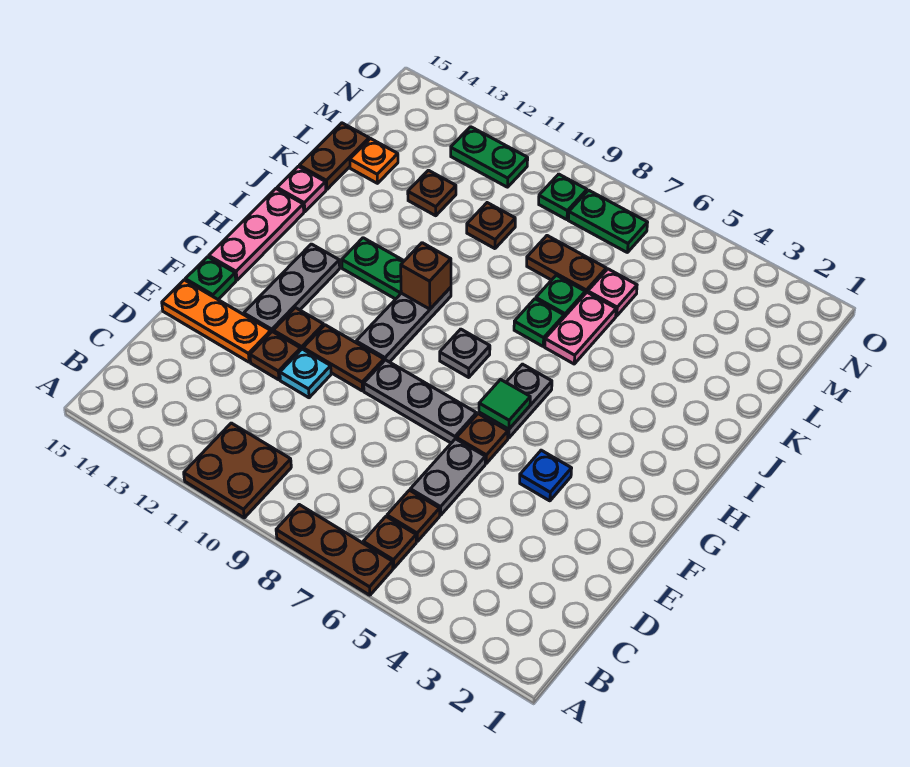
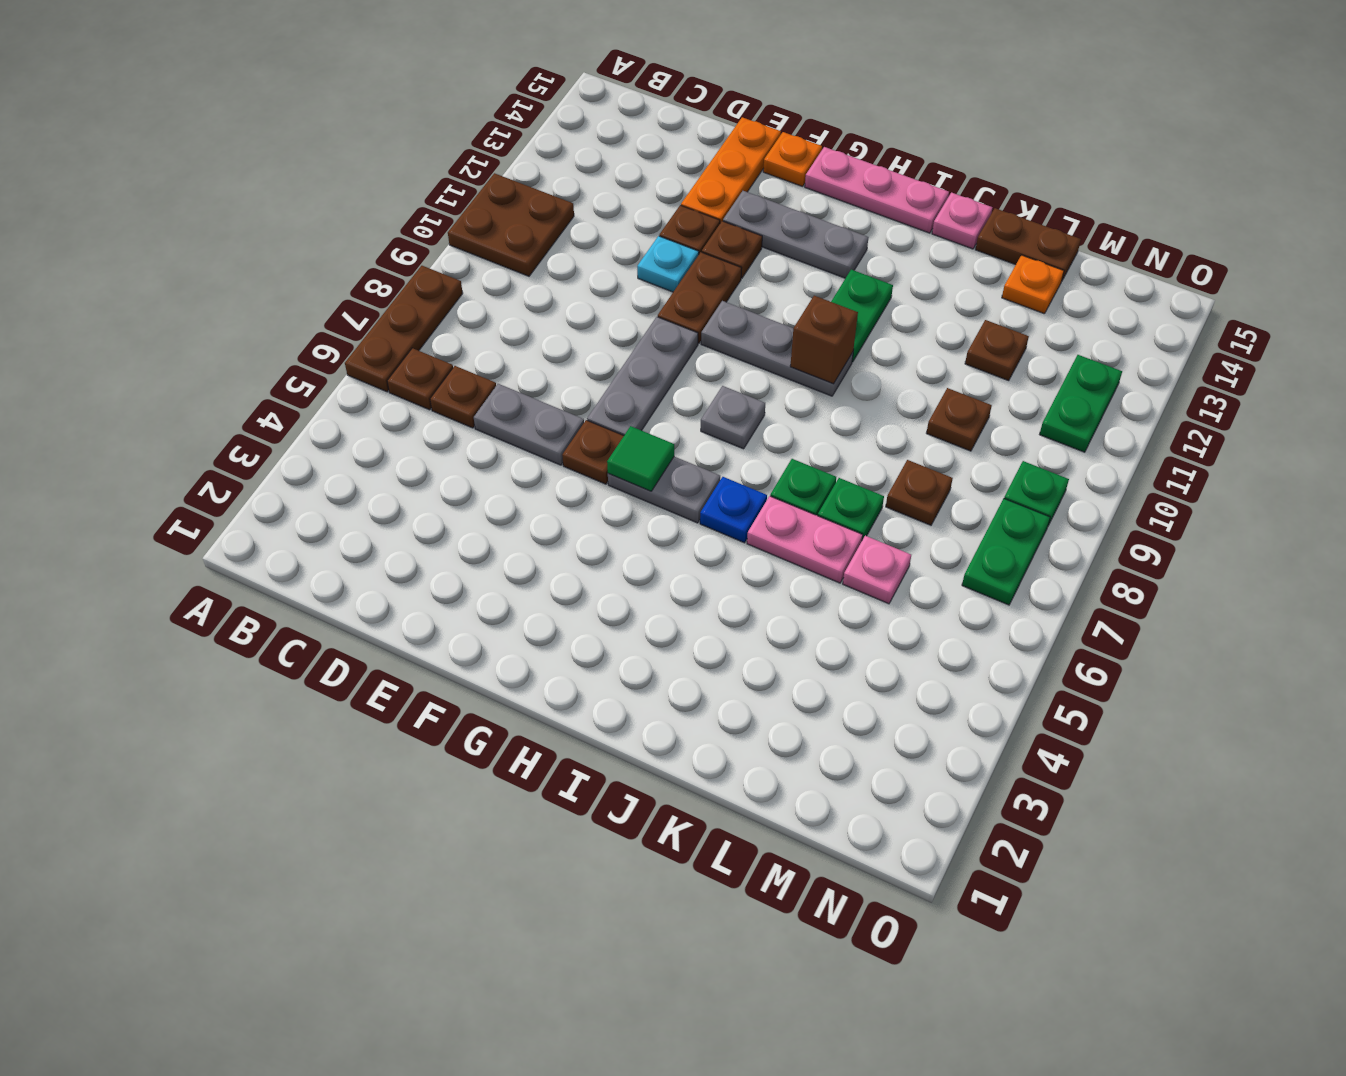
blue plate F4 level 1 -> blue plate I6 level 1
green plate F15 level 1 -> orange plate F15 level 1
brown plate L7:L8 level 1 -> brown plate L8 level 1

